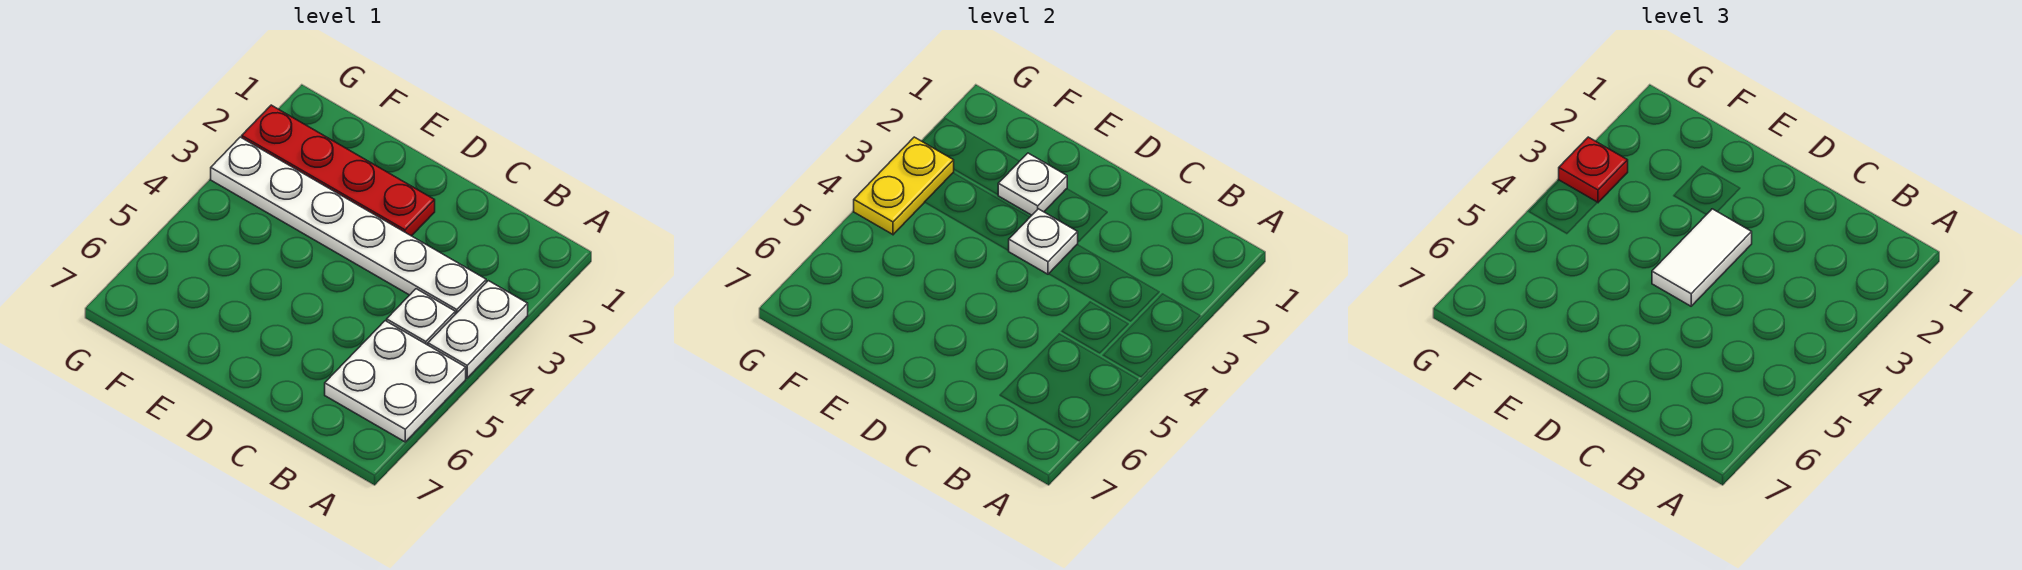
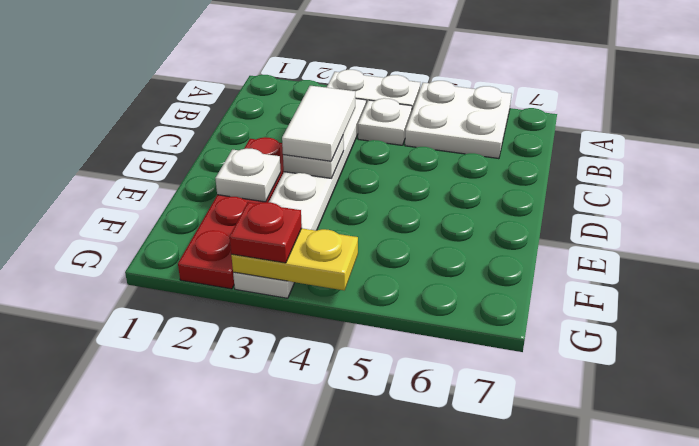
white tile D3:D4 level 3 -> white tile C3:D3 level 3

